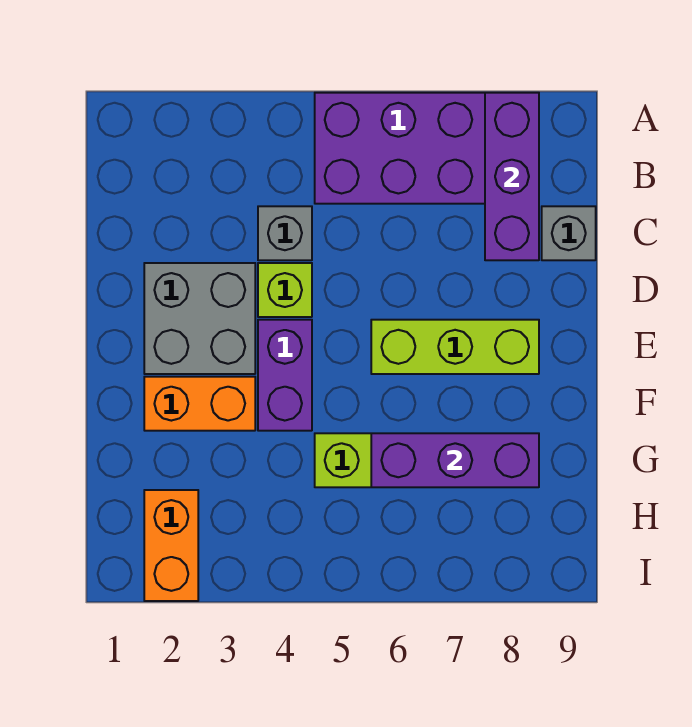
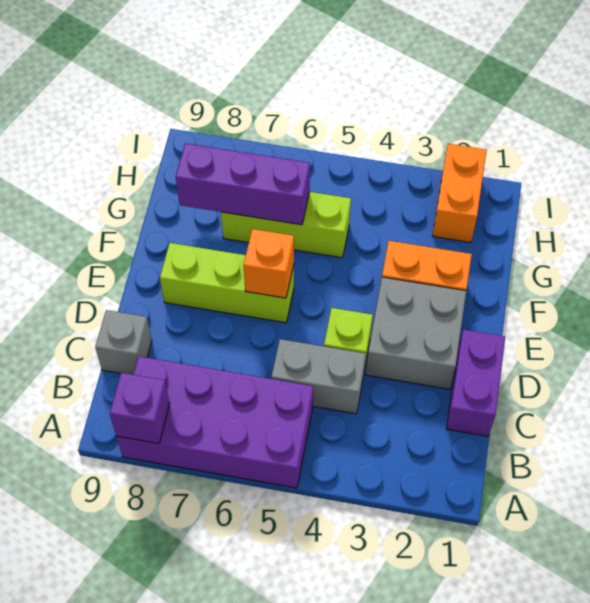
purple brick A8:C8 level 2 -> purple brick A8 level 2
grey brick C4 level 1 -> grey brick C4:C5 level 1
purple brick E4:F4 level 1 -> purple brick C1:D1 level 1
none -> orange brick E6 level 2

